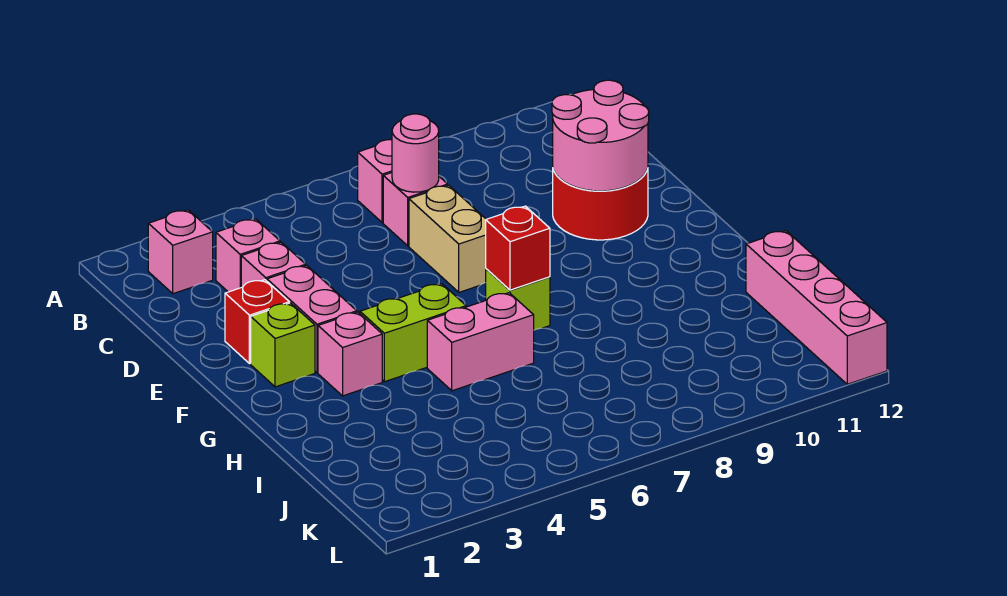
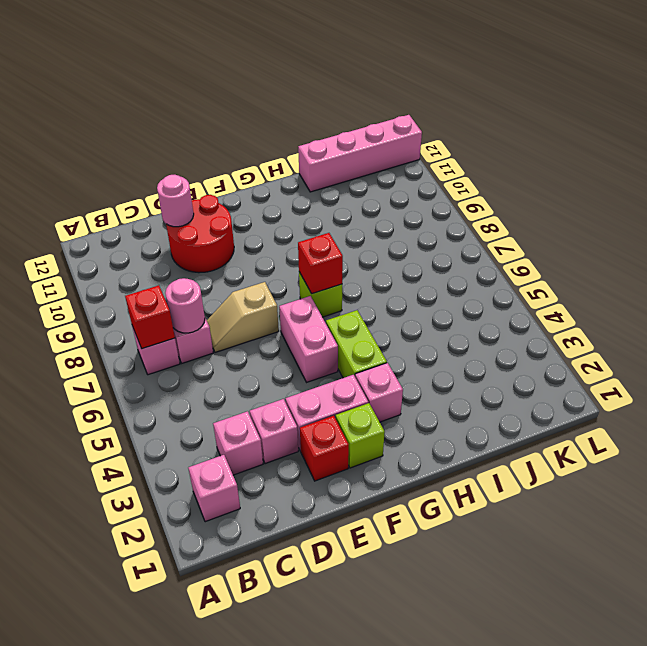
none -> red brick B7 level 2
tan brick D7:E7 level 1 -> tan slope D7:E7 level 1 top E
pink round brick D10:E11 level 2 -> pink round brick D11 level 2
pink brick H5:H6 level 1 -> pink brick F5:F6 level 1

